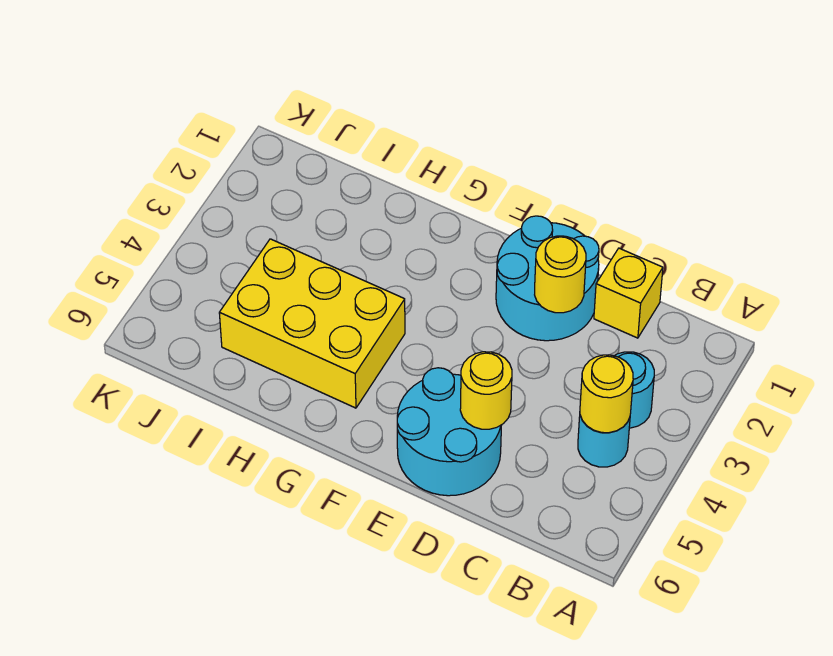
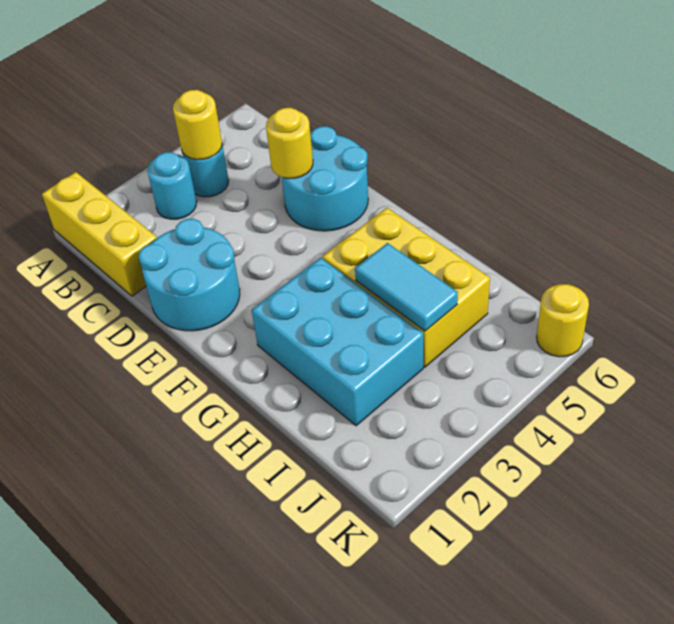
yellow brick C1 level 1 -> yellow brick A1:C1 level 1
yellow round brick D2 level 2 -> yellow round brick K6 level 1
none -> cyan brick G2:I3 level 1
none -> cyan tile H4:I4 level 2

